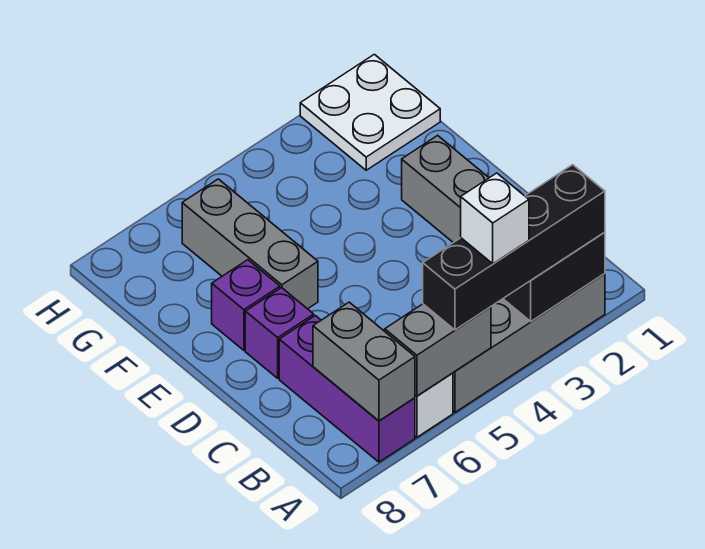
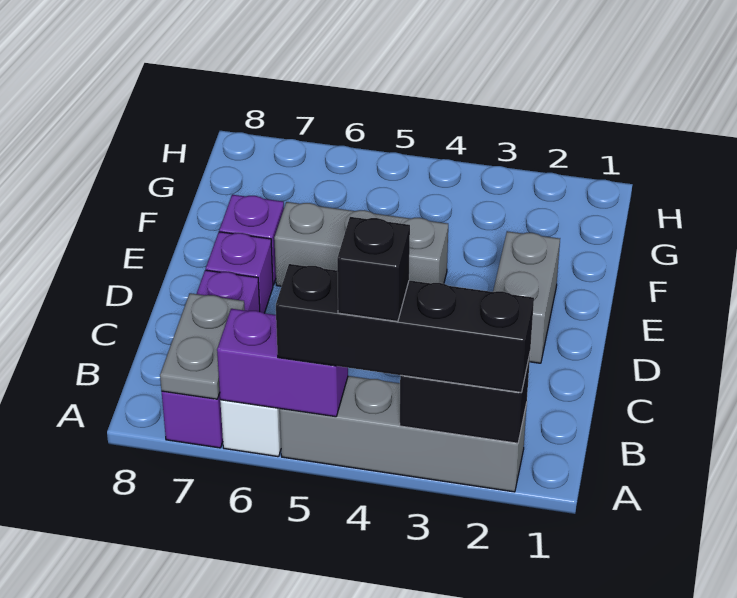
white brick A4 level 4 -> black brick A4 level 4
grey brick A5:A6 level 2 -> purple brick A5:A6 level 2
grey brick A7:B7 level 2 -> grey plate A7:B7 level 2
grey brick E6:G6 level 1 -> grey brick E4:E6 level 1
white plate G1:H2 level 1 -> none

